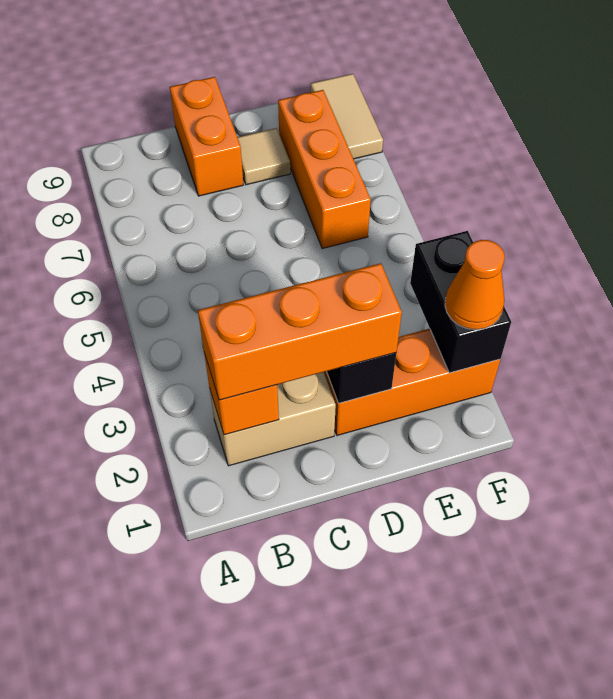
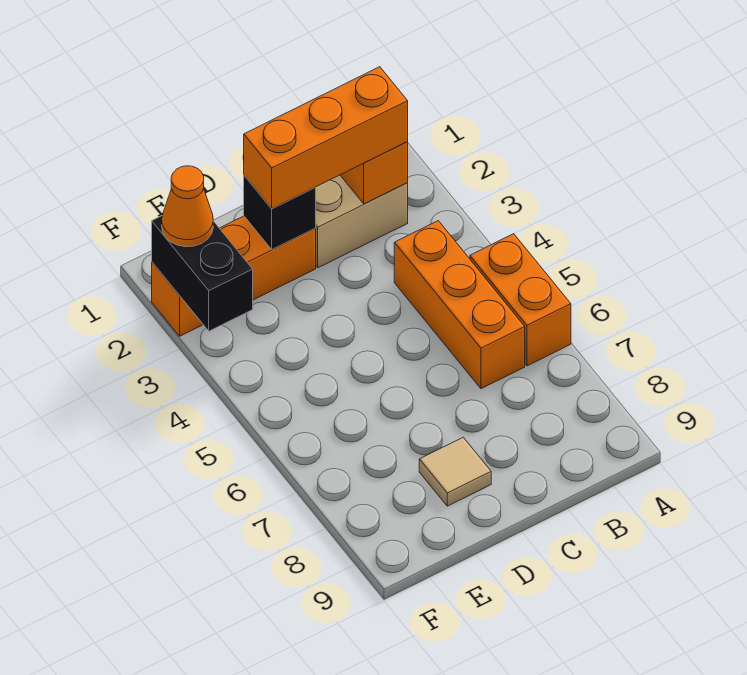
orange brick C8:C9 level 1 -> orange brick A5:A6 level 1
orange brick E6:E8 level 1 -> orange brick B4:B6 level 1
tan tile F8:F9 level 1 -> none

